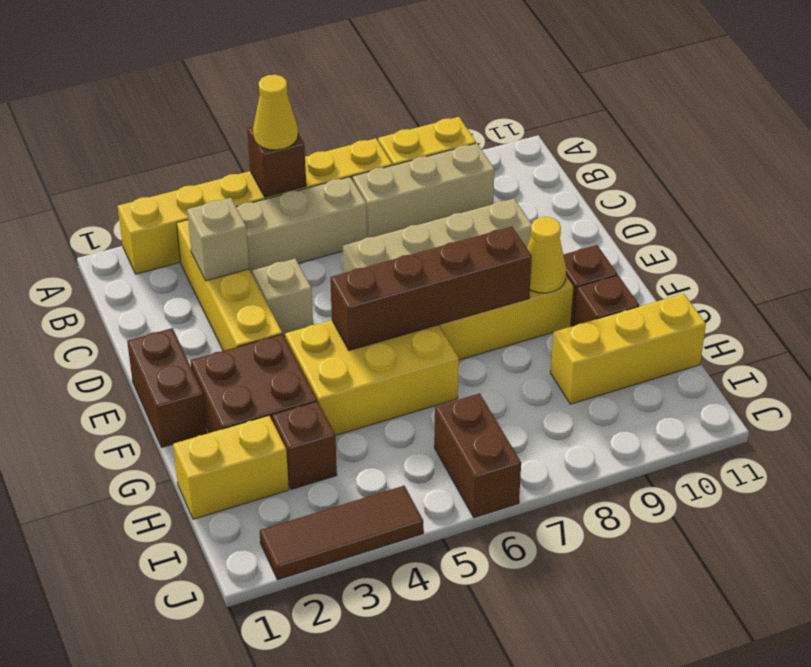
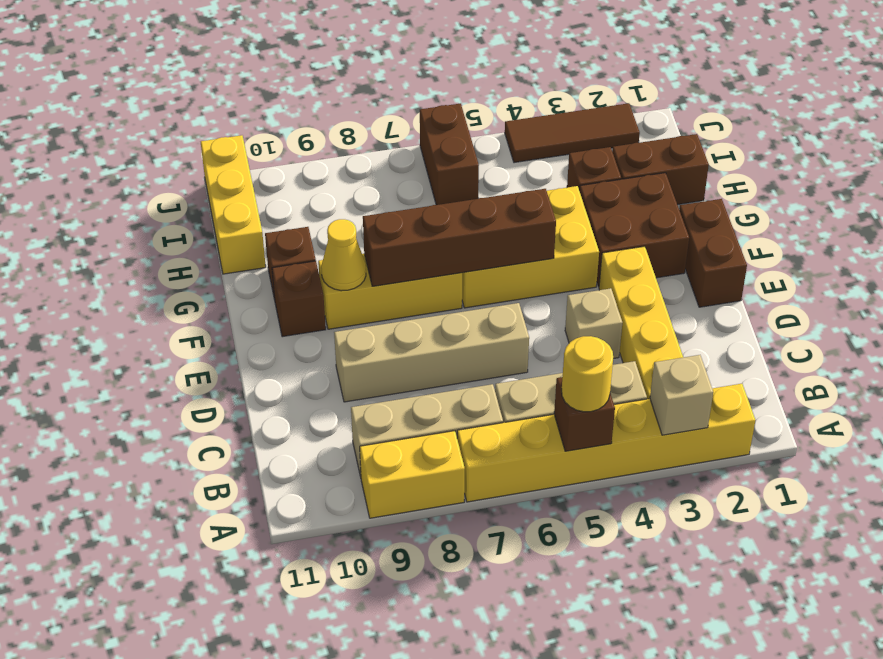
yellow cone A5 level 3 -> yellow round brick A5 level 3
tan brick C3 level 2 -> tan brick A3 level 2
yellow brick H1:H2 level 1 -> brown brick H1:H2 level 1
yellow brick H9:H11 level 1 -> yellow brick H11:J11 level 1

